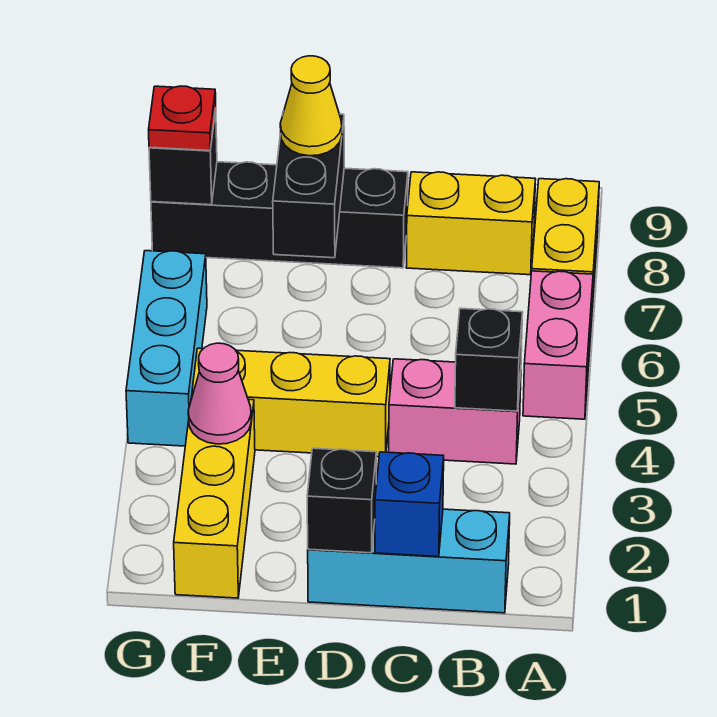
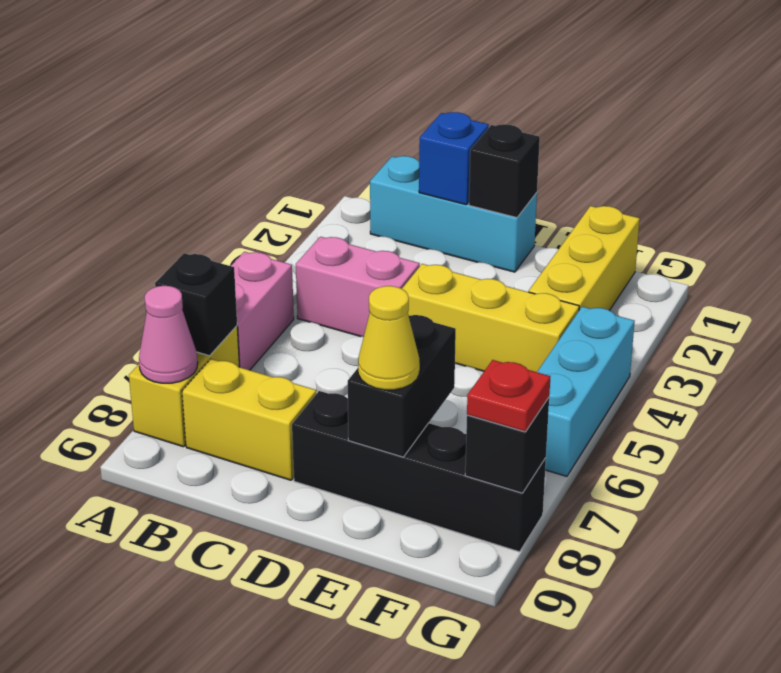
black brick B4 level 2 -> black brick A7 level 2
pink cone F3 level 2 -> pink cone A8 level 2

